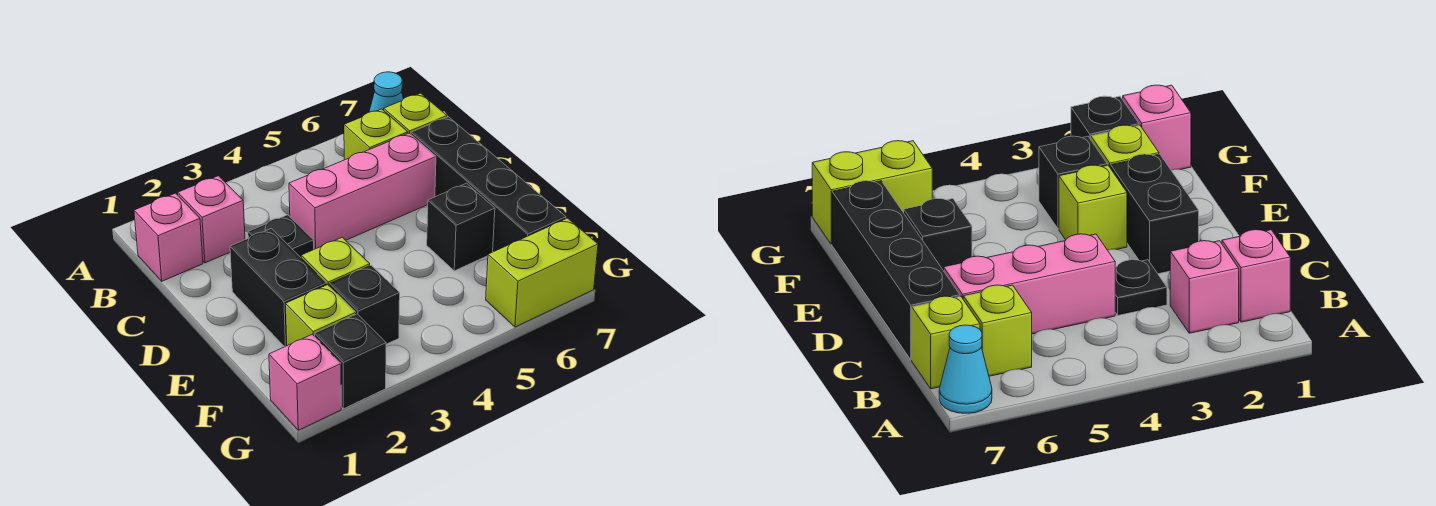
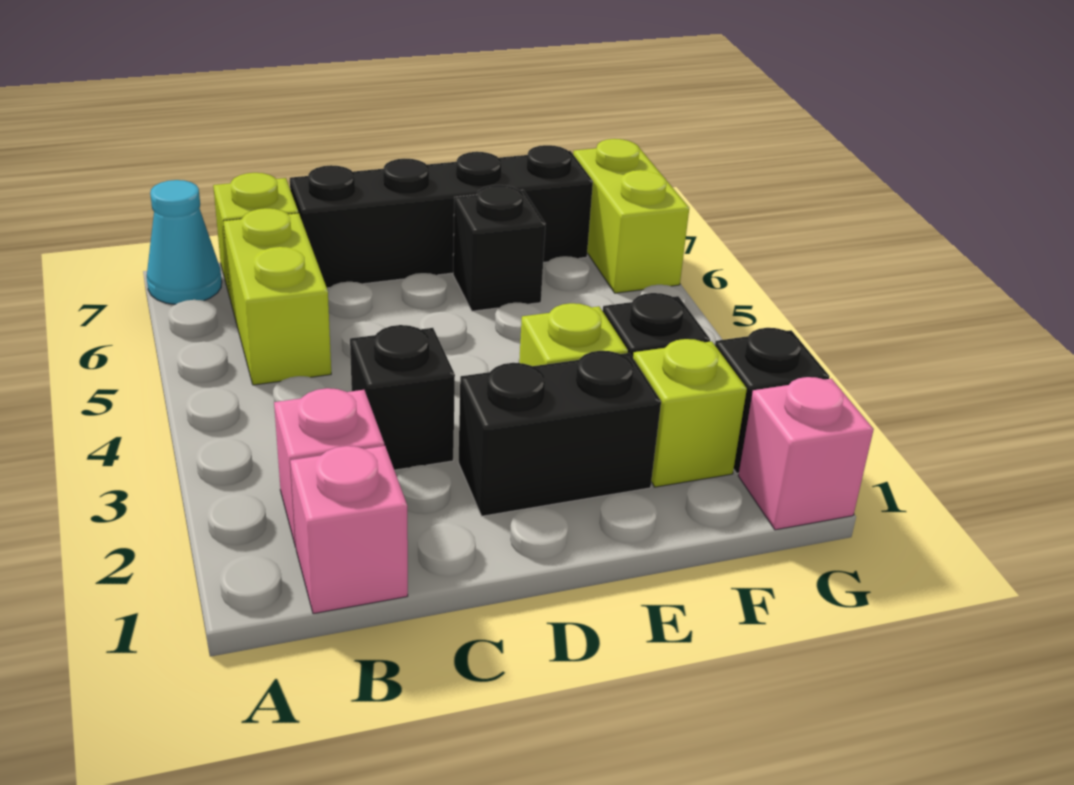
lime brick B6 level 1 -> lime brick B5:B6 level 1
black plate C3 level 1 -> black brick C3 level 1
pink brick C4:C6 level 1 -> none

